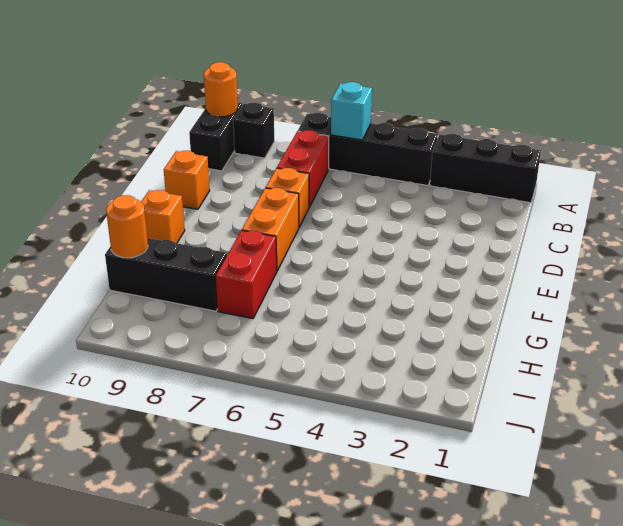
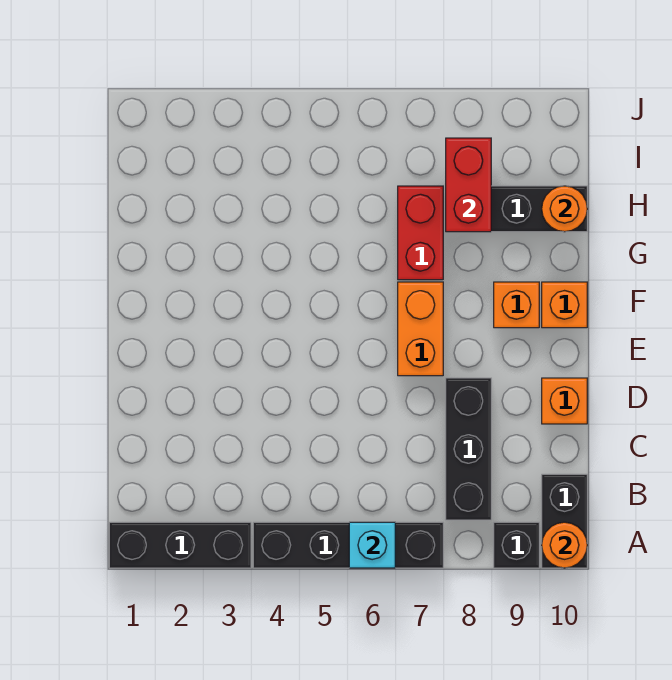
red brick B7:C7 level 1 -> red brick H8:I8 level 2
none -> black brick B8:D8 level 1
orange brick D7 level 1 -> orange brick F9 level 1

